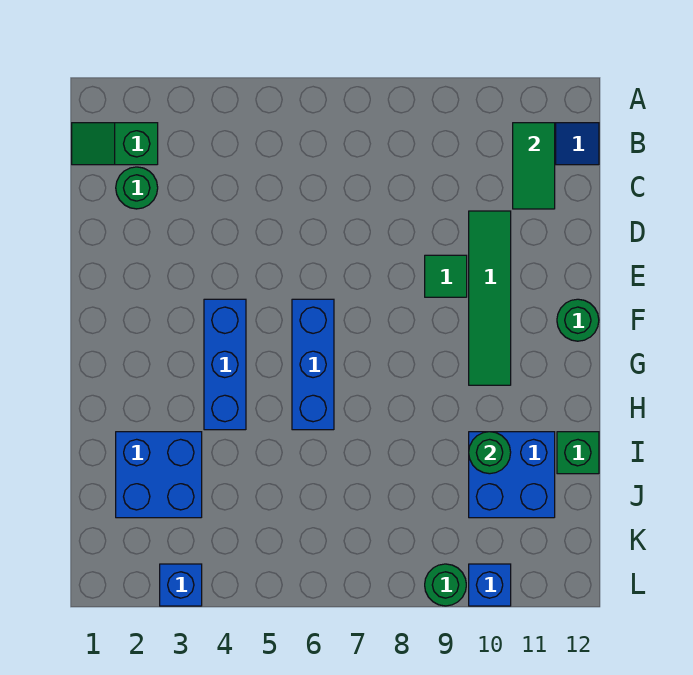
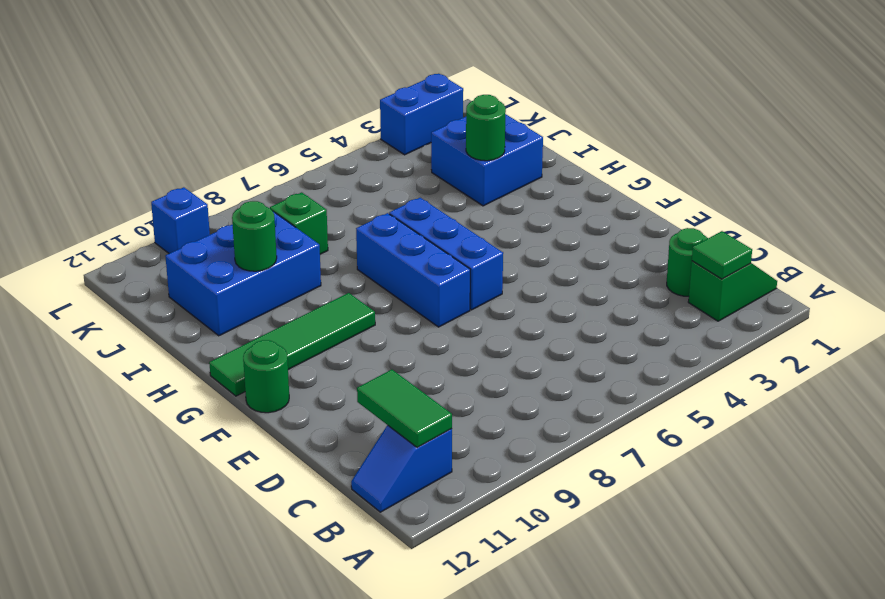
green tile D10:G10 level 1 -> green tile G9:G12 level 1
green tile E9 level 1 -> green tile B2 level 2
blue brick F4:H4 level 1 -> blue brick F7:H7 level 1
blue brick I10:J11 level 1 -> blue brick I9:J11 level 1
green brick I12 level 1 -> green brick J8 level 1
blue brick L3 level 1 -> blue brick L2:L3 level 1
green round brick L9 level 1 -> green round brick I3 level 2

